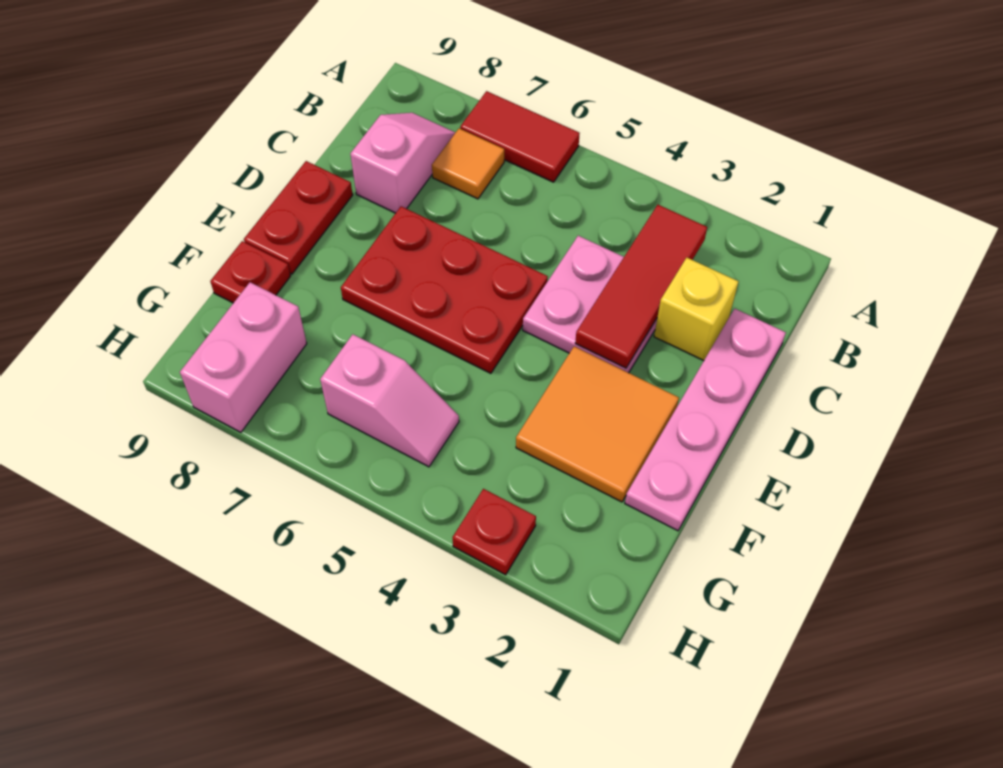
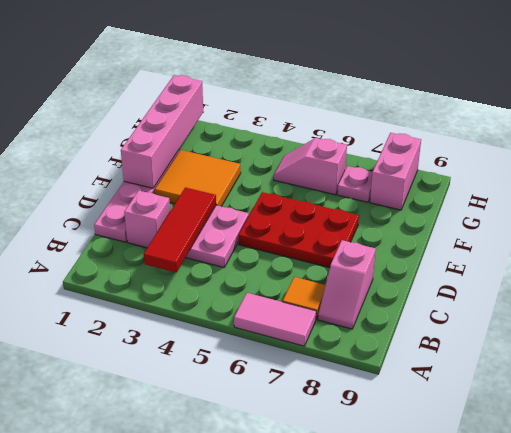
red tile A6:A7 level 1 -> pink tile A6:A7 level 1
yellow brick C2 level 1 -> pink brick C2 level 1
red plate D9:E9 level 1 -> none
none -> pink brick E1:H1 level 2
red plate F9 level 1 -> none
none -> pink plate G7 level 1
red plate H3 level 1 -> none

